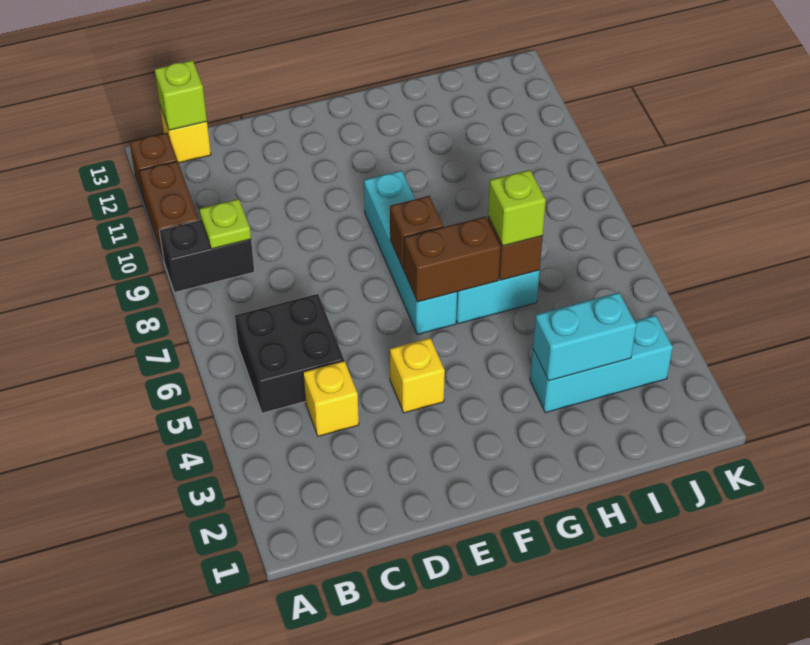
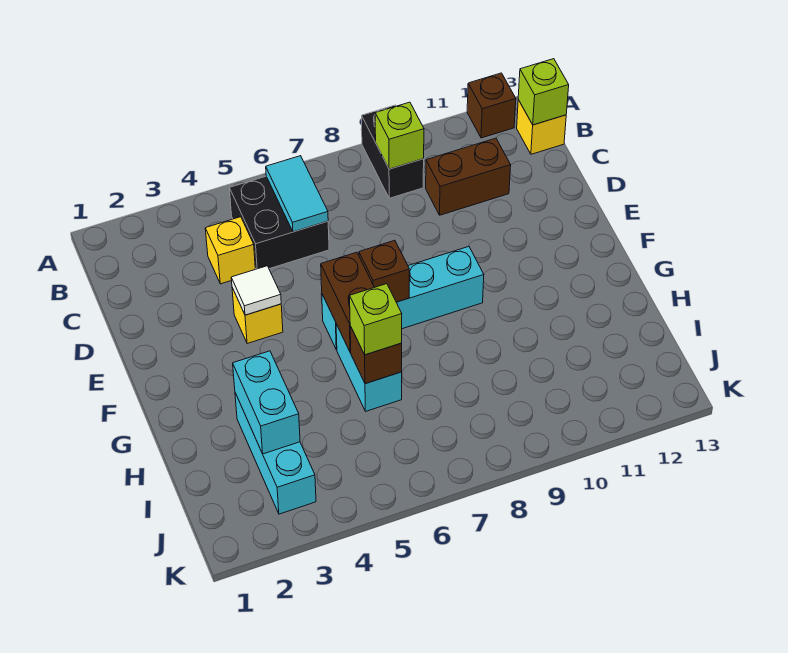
brown brick A10:A11 level 1 -> brown brick C10:C11 level 1
none -> cyan tile B6:C6 level 2
lime plate B9 level 2 -> lime brick B9 level 2
none -> white tile E4 level 2

